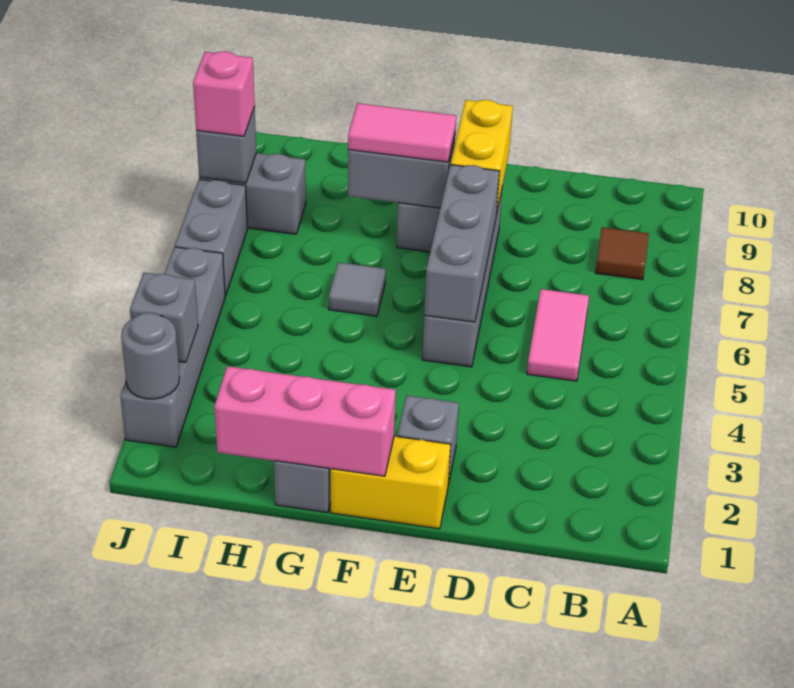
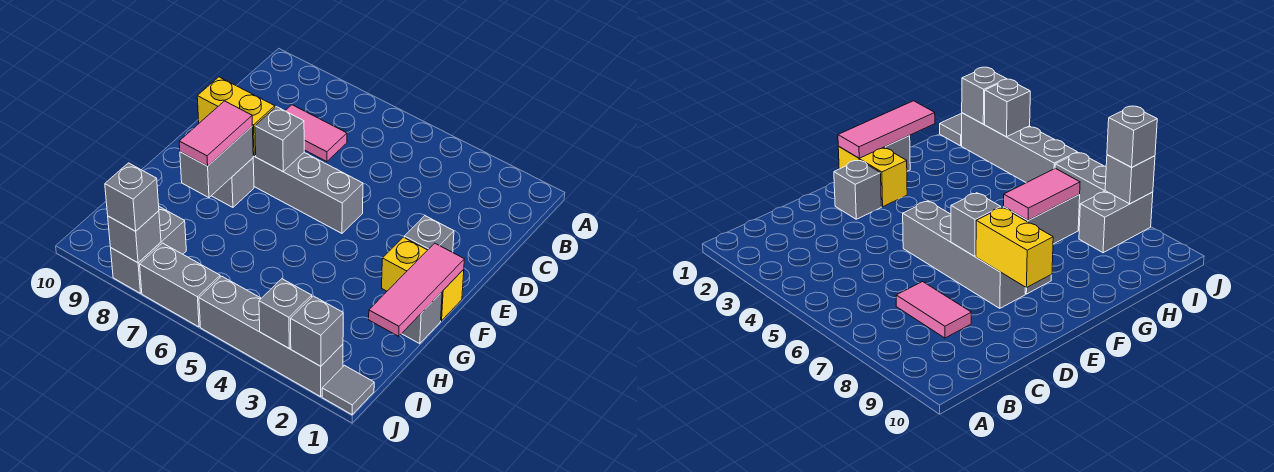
brown tile B8 level 1 -> none
pink tile C5:C6 level 1 -> pink tile C7:C8 level 1
yellow brick E1:F1 level 1 -> yellow brick F1:F2 level 1
grey brick E5:E7 level 2 -> grey brick E7 level 2
pink brick F1:H1 level 2 -> pink tile F1:H1 level 2
grey tile G6 level 1 -> grey tile J1 level 1
grey round brick J2 level 2 -> grey brick J2 level 2
pink brick J8 level 3 -> grey brick J8 level 3

